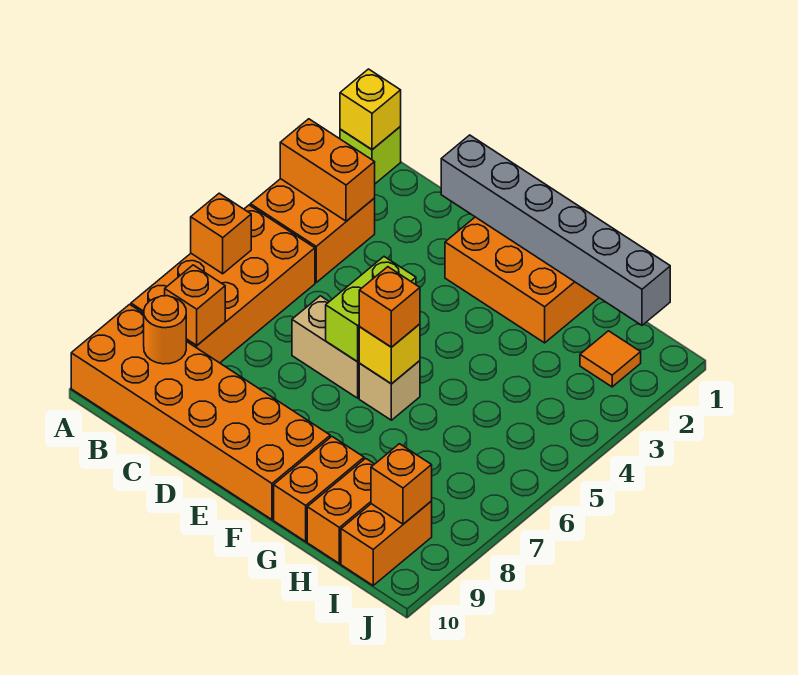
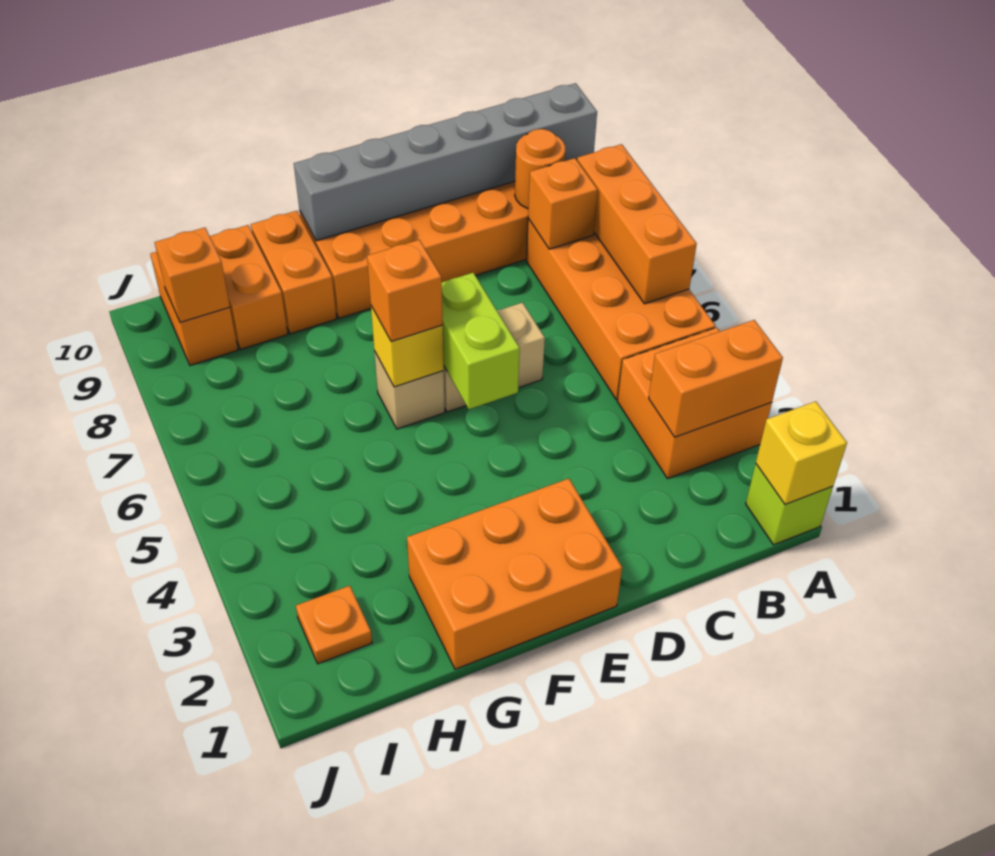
orange brick A6 level 2 -> orange brick A6:A8 level 2
grey brick D1:I1 level 2 -> grey brick A10:F10 level 2
orange tile I2 level 1 -> orange plate I2 level 1

